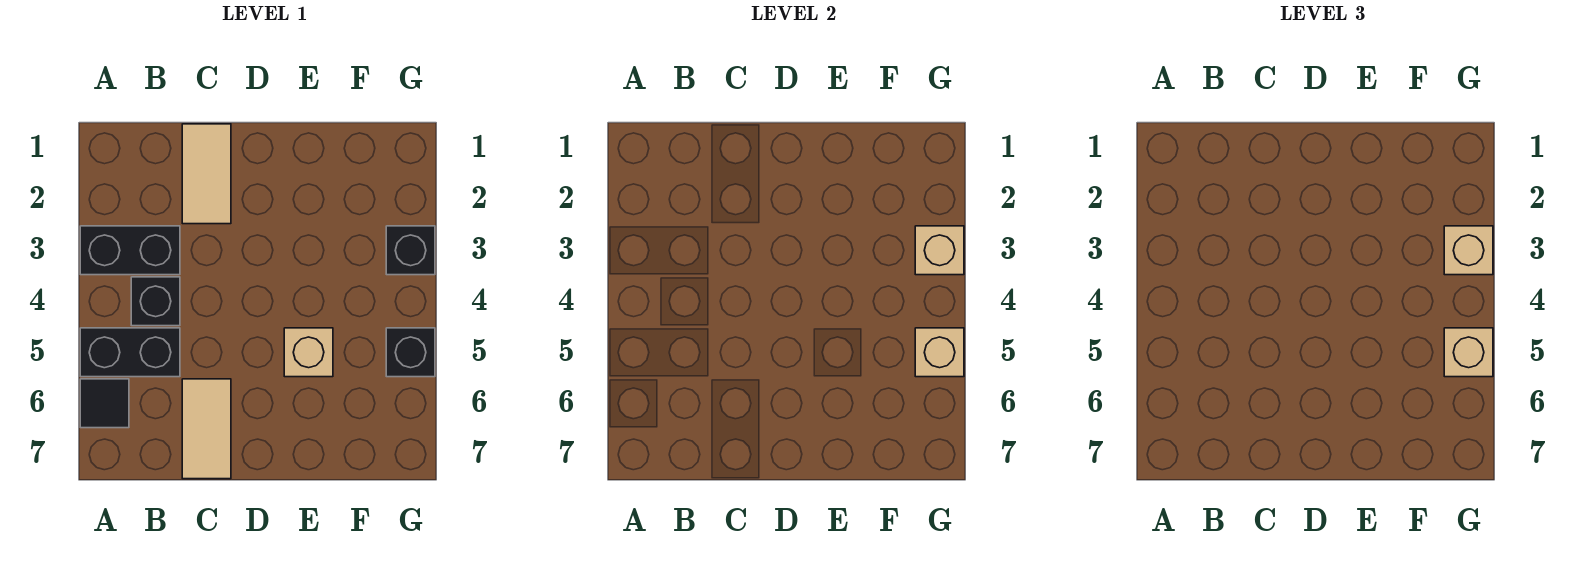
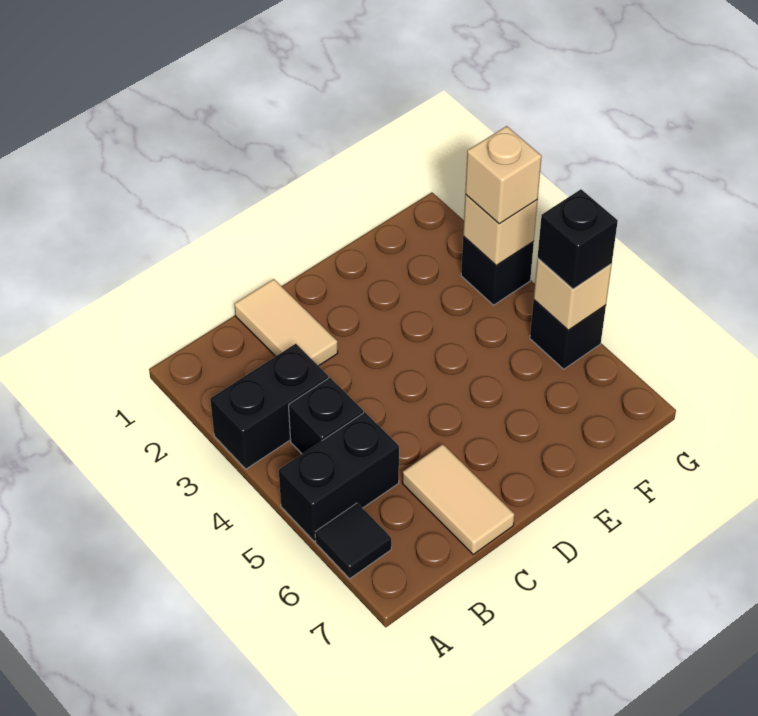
tan brick E5 level 1 -> none
tan brick G5 level 3 -> black brick G5 level 3

